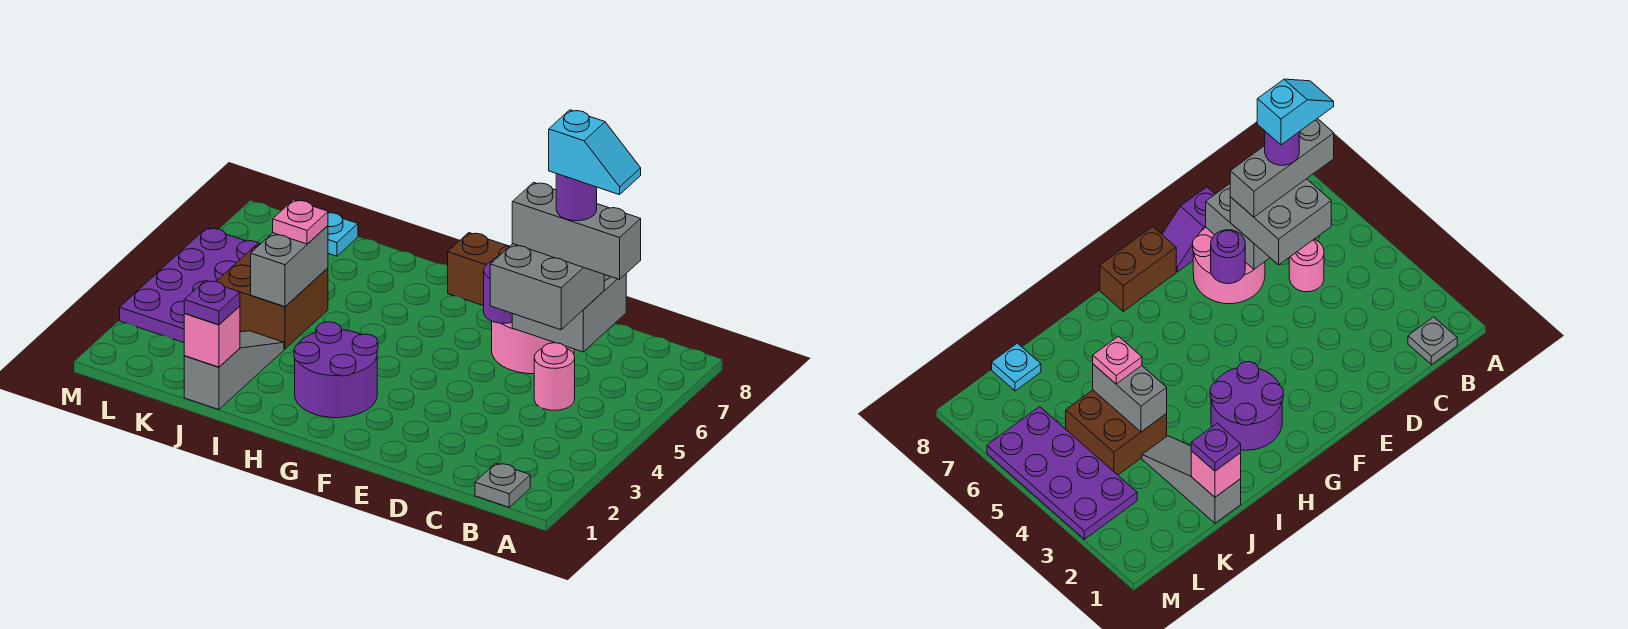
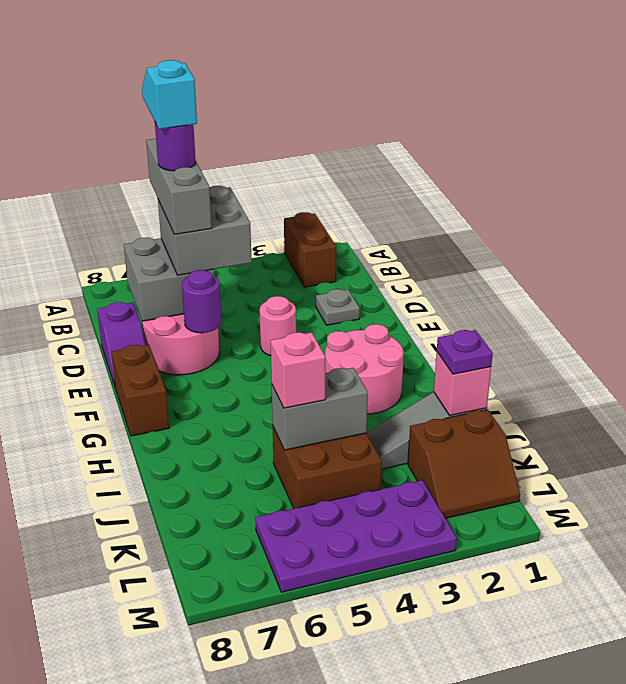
none -> brown brick A2:B2 level 1
grey plate B1 level 1 -> grey plate D2 level 1
pink round brick C5 level 1 -> pink round brick E4 level 1
purple round brick G2:H3 level 1 -> pink round brick G2:H3 level 1
pink plate J5 level 3 -> pink brick J5 level 3
none -> brown slope K1:L2 level 1 top K
cyan plate K8 level 1 -> none

